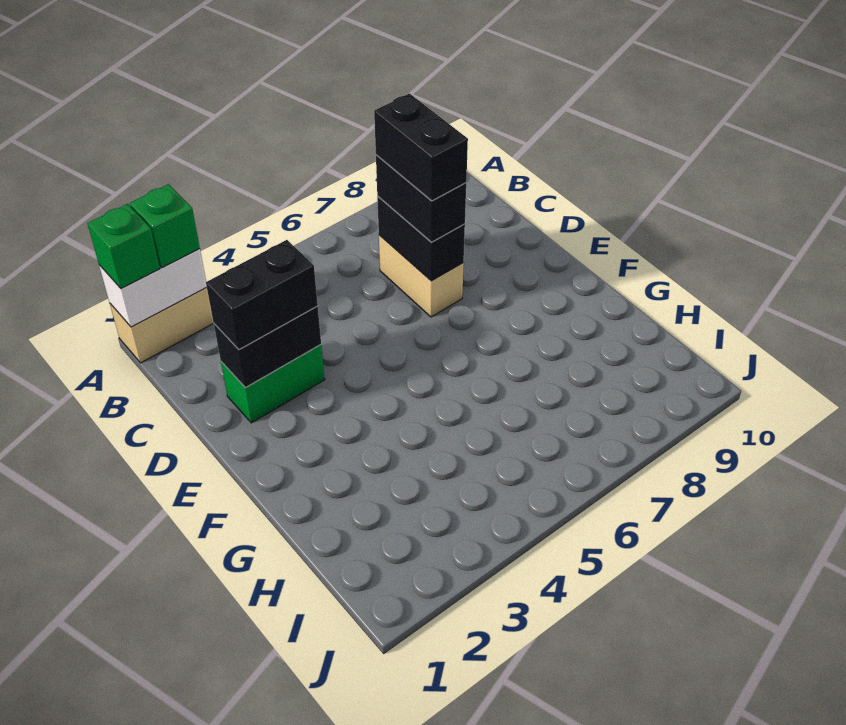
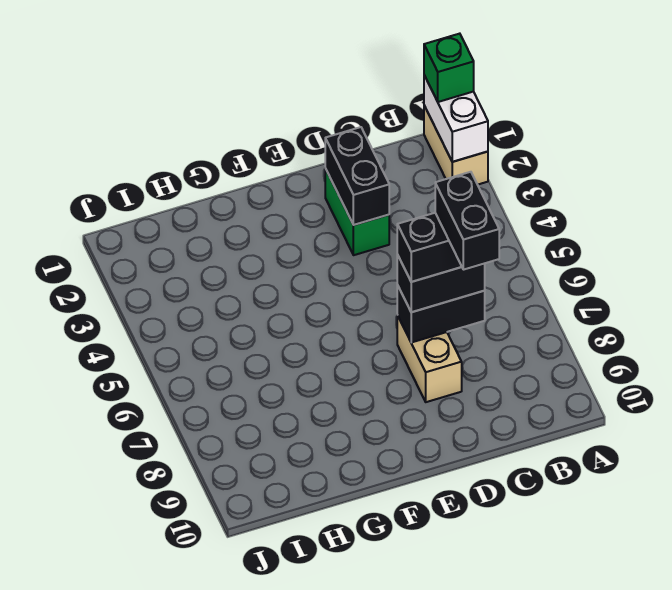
green brick A2 level 3 -> none
tan brick C7:D7 level 1 -> tan brick D7:D8 level 1
black brick D2:D3 level 3 -> black brick C7:C8 level 5

